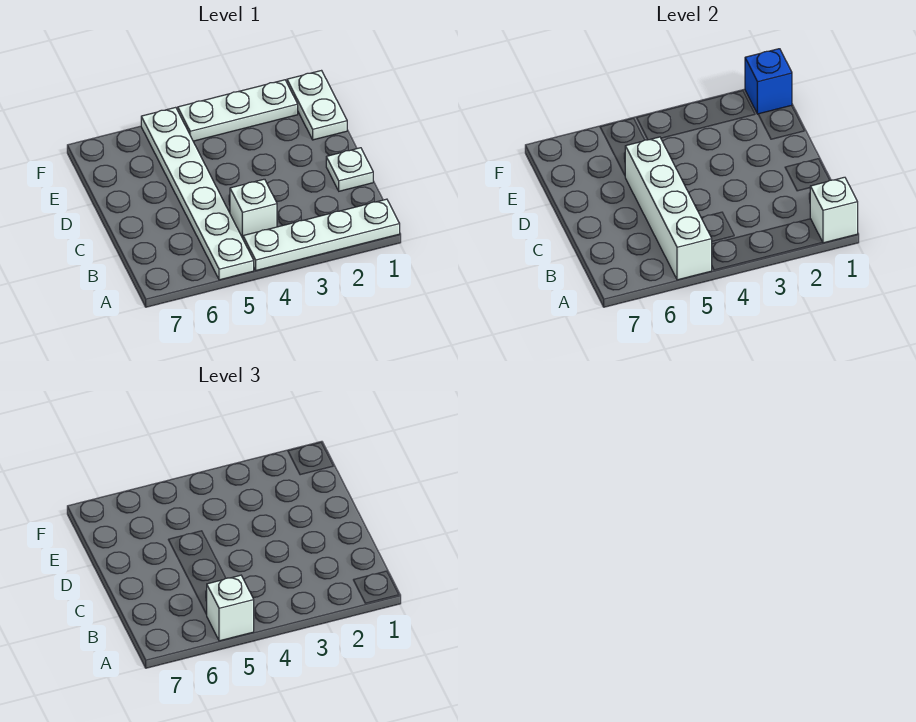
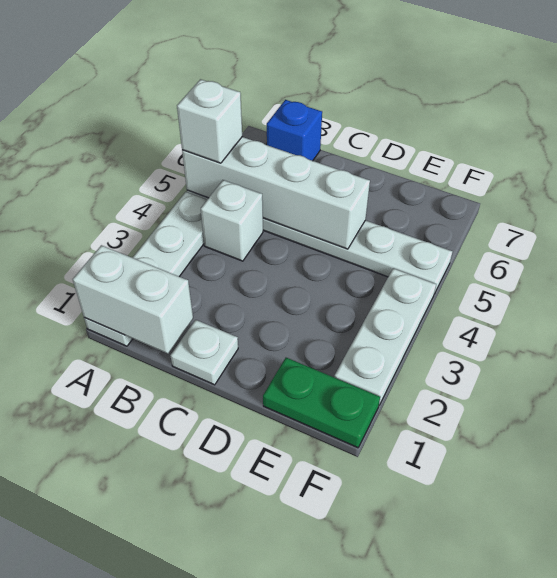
white brick A1 level 2 -> white brick A1:B1 level 2
white plate E1:F1 level 1 -> green plate E1:F1 level 1
blue brick F1 level 2 -> blue brick B7 level 1

